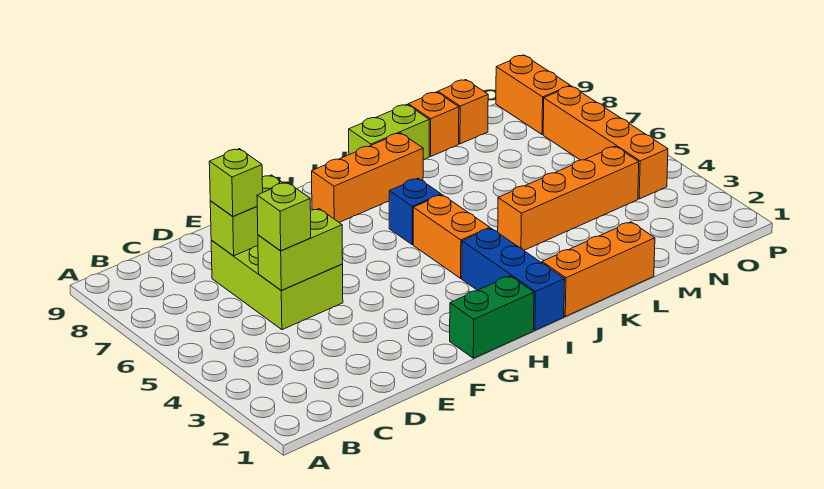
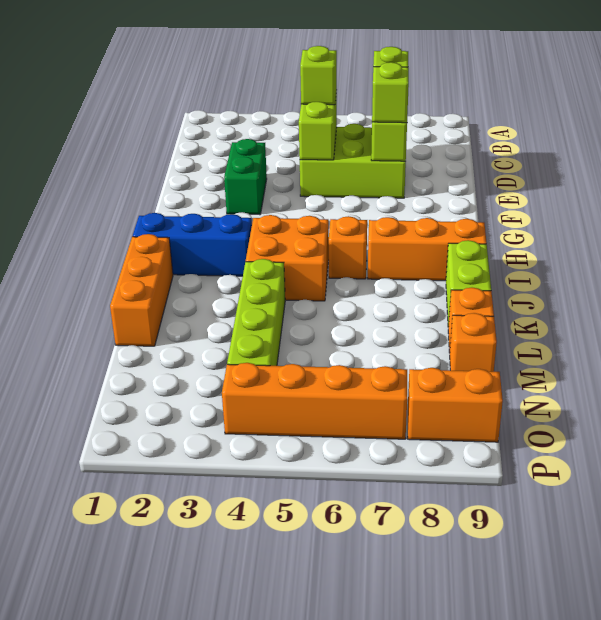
none -> lime brick E7 level 3
green brick G1:H1 level 1 -> green brick E3:F3 level 1
orange brick H8:J8 level 1 -> orange brick I7:I9 level 1
orange brick I4:I5 level 1 -> orange brick I4:J5 level 1
blue brick I6 level 1 -> orange brick I6 level 1
orange brick K4:N4 level 1 -> lime brick K4:N4 level 1

